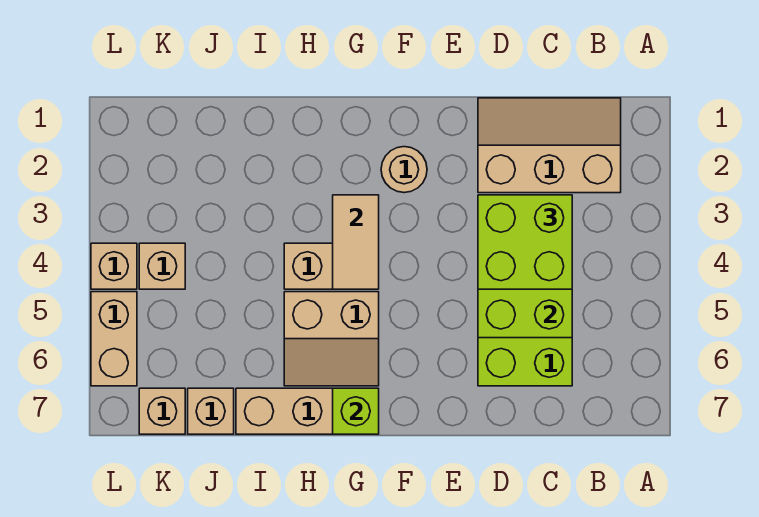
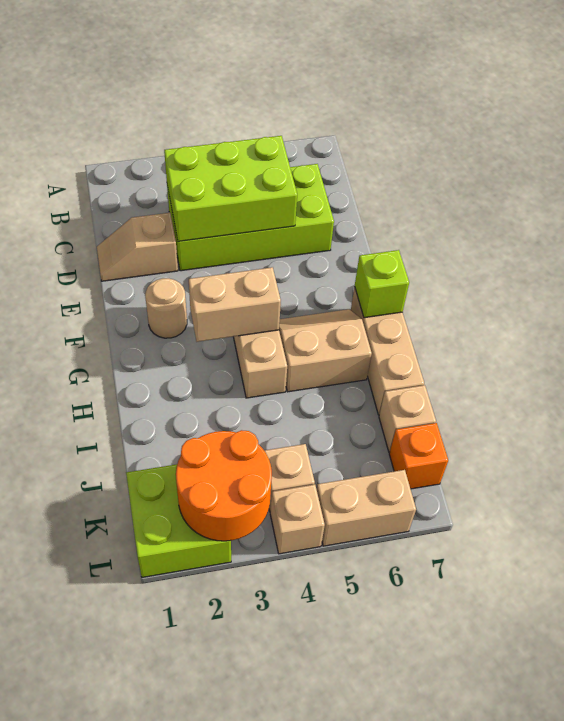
tan slope B1:D2 level 1 top 2 -> tan slope D1:D2 level 1 top 2
lime brick C3:D4 level 3 -> lime brick K1:L2 level 1
tan tile G3:G4 level 2 -> tan brick G3:G4 level 2
tan slope G5:H6 level 1 top 5 -> tan slope G5:H6 level 1 top H
none -> orange round brick K2:L3 level 2
tan brick K7 level 1 -> orange brick K7 level 1

